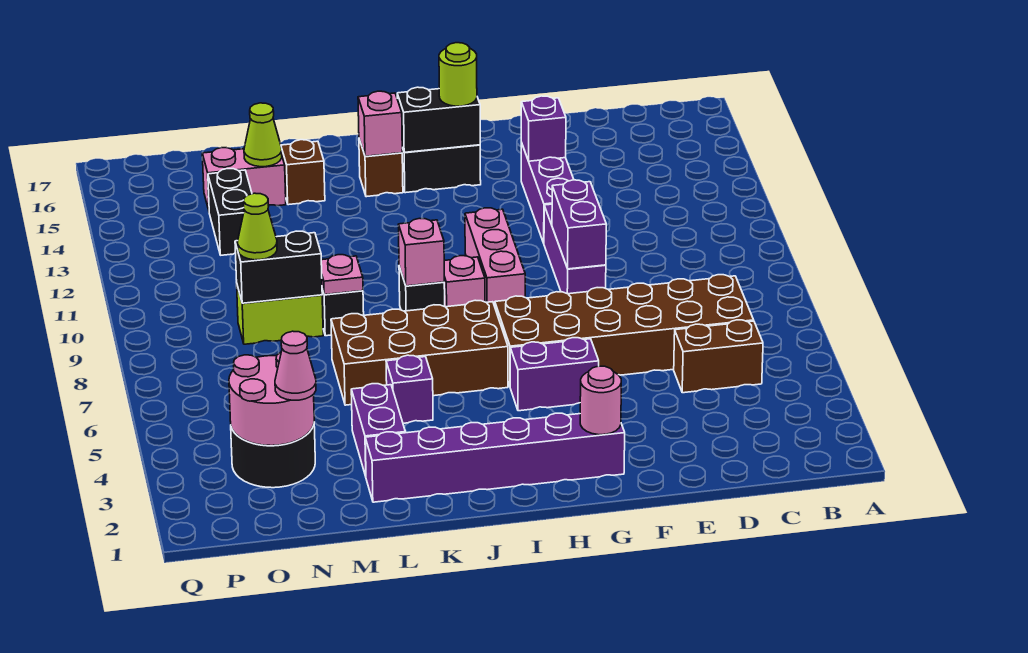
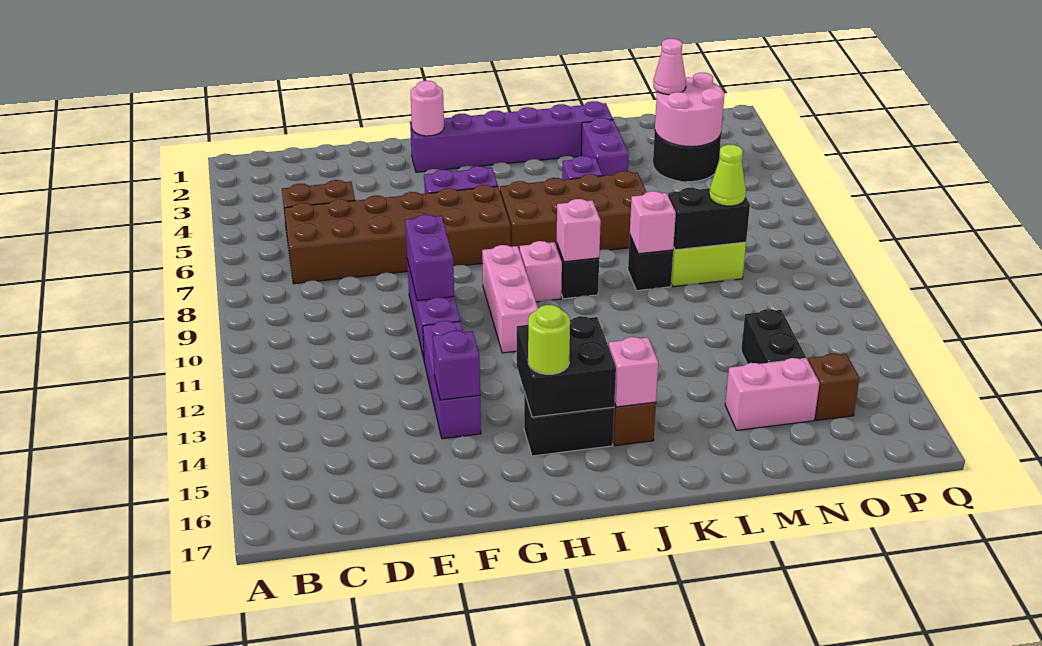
black brick H15:I15 level 2 -> black brick H14:I15 level 2
pink plate L9 level 2 -> pink brick L9 level 2
brown brick L15 level 1 -> brown brick O15 level 1
lime cone M15 level 2 -> none

